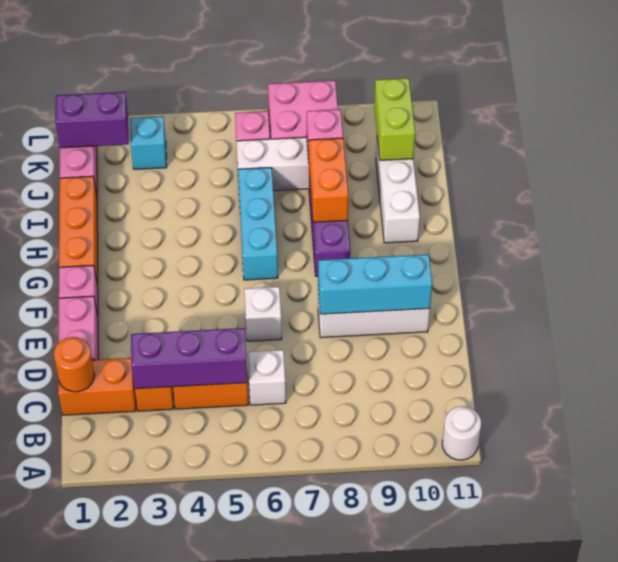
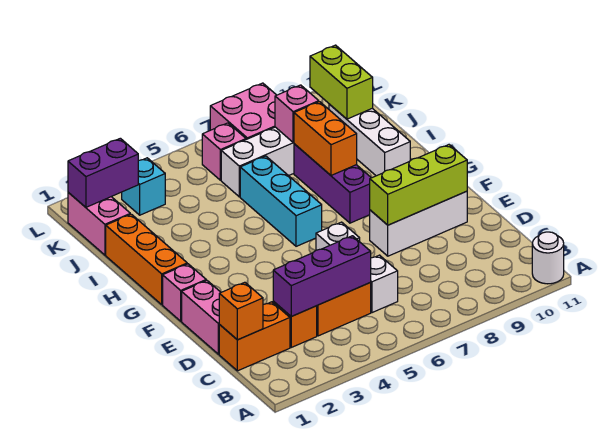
orange round brick C1 level 2 -> orange brick C1 level 2
cyan brick E8:E10 level 2 -> lime brick E8:E10 level 2

